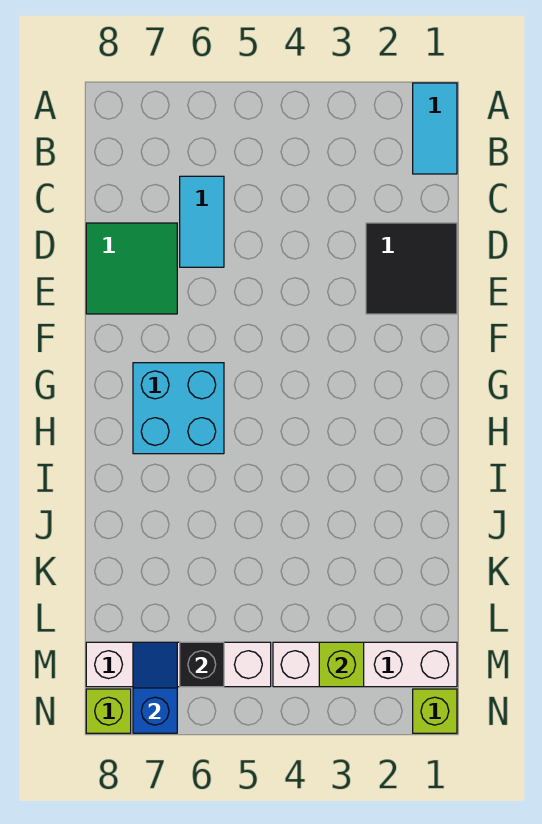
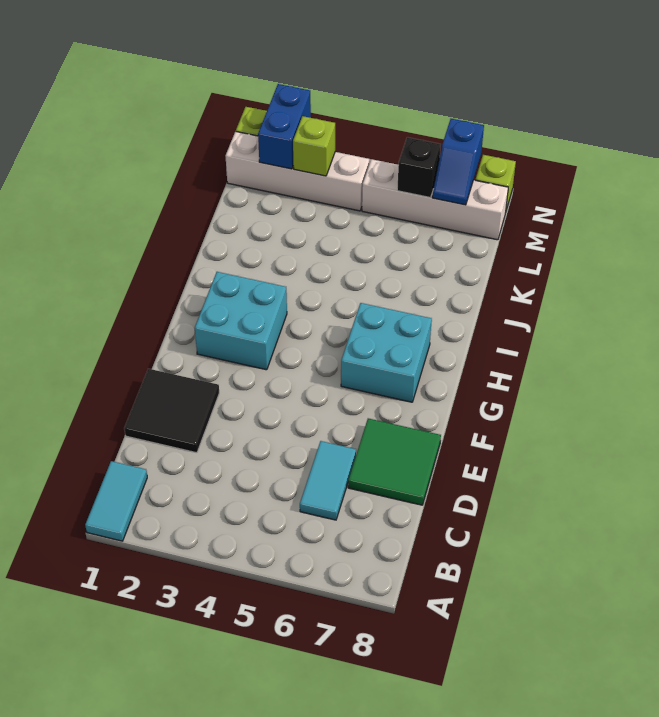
none -> cyan brick G2:H3 level 1
none -> blue brick M2:N2 level 2

